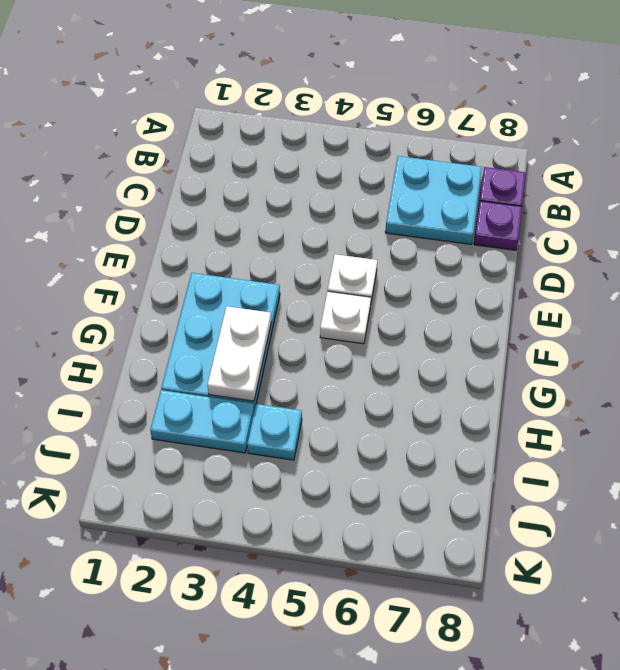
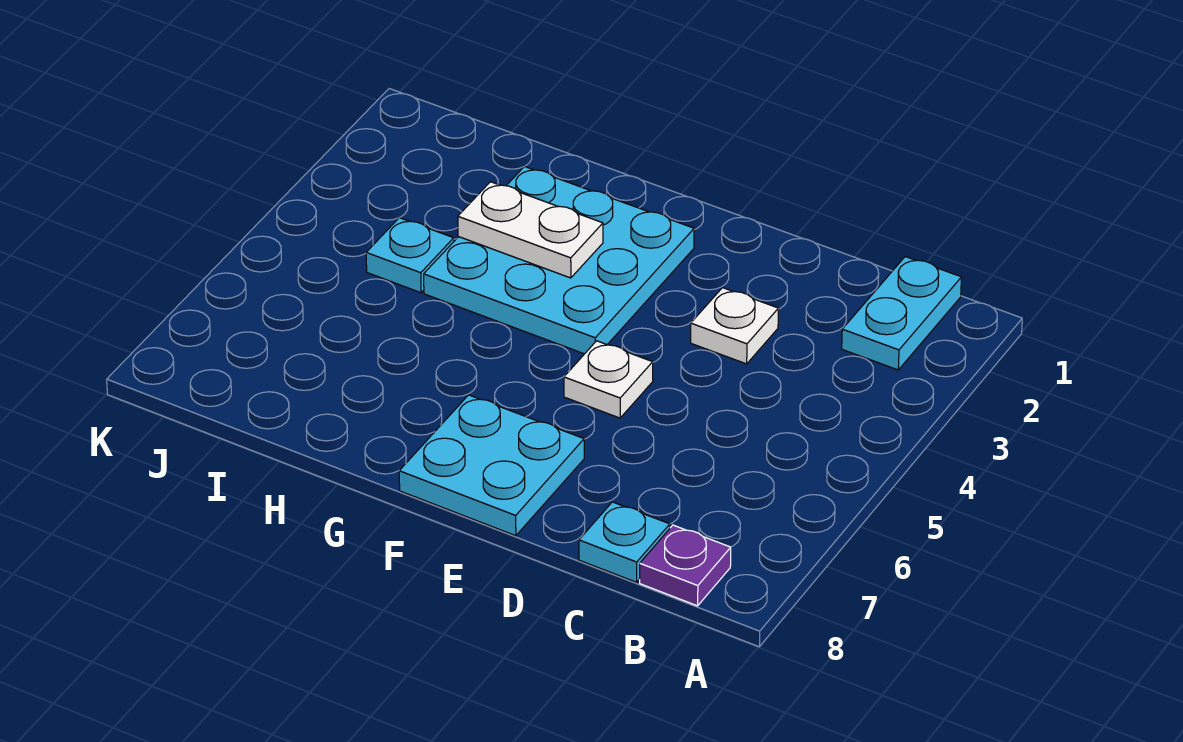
cyan plate B6:C7 level 1 -> cyan plate E7:F8 level 1
purple plate C8 level 1 -> cyan plate C8 level 1
cyan plate F2:H3 level 1 -> cyan plate F2:H4 level 1
white plate F5 level 1 -> white plate D3 level 1
cyan plate I2:I3 level 1 -> cyan plate B1:B2 level 1

